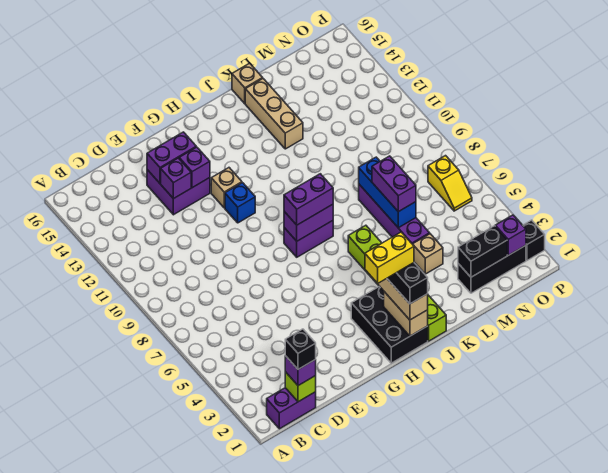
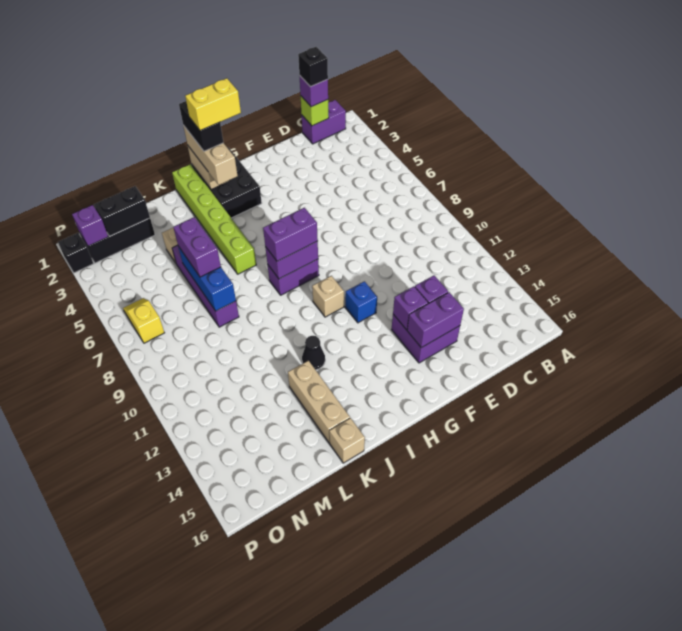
tan brick G12 level 1 -> tan brick H10 level 1
none -> black cone J12 level 1

